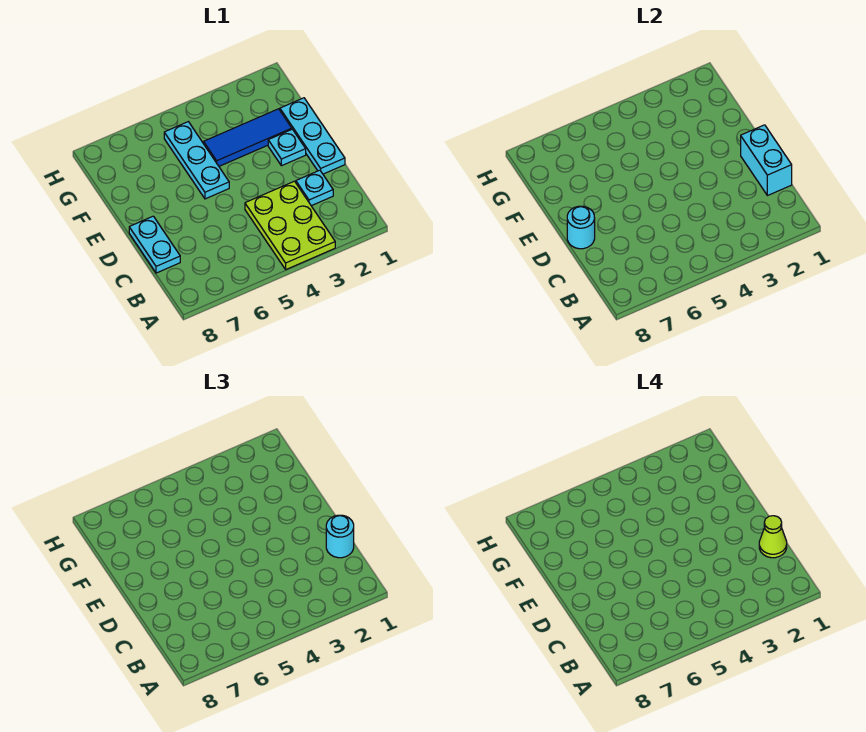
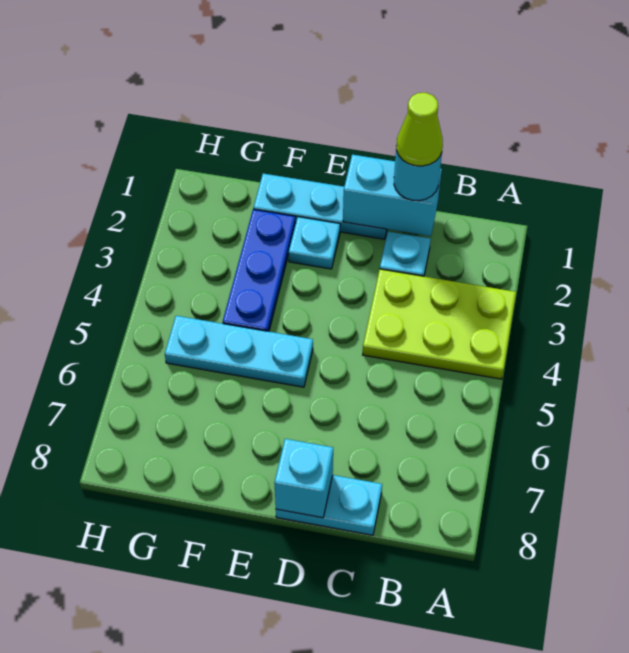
cyan round brick D8 level 2 -> cyan brick D8 level 2
blue tile F2:F4 level 1 -> blue plate F2:F4 level 1

